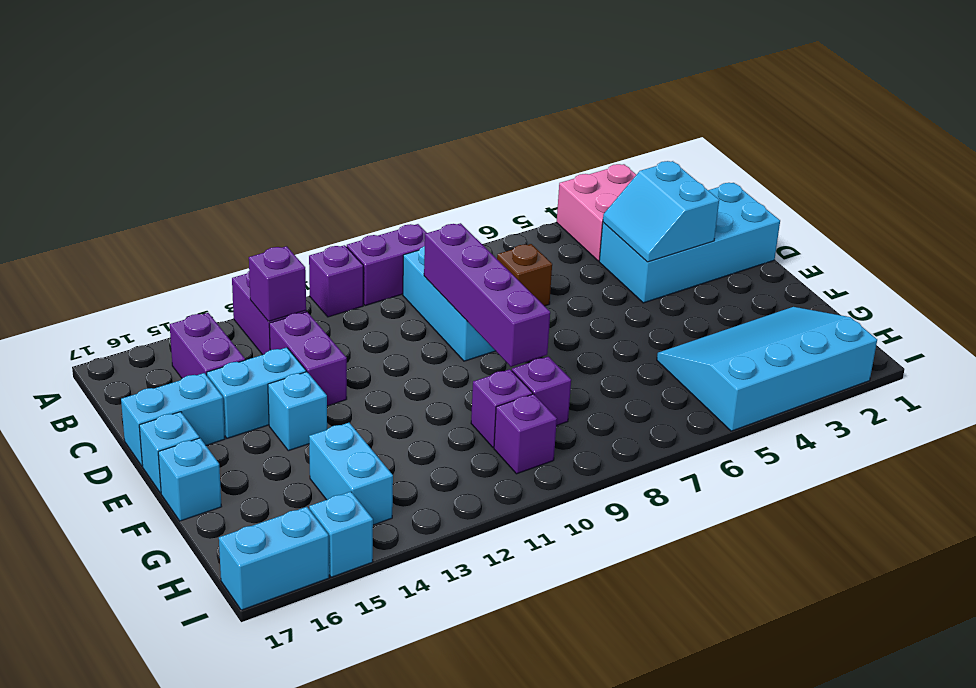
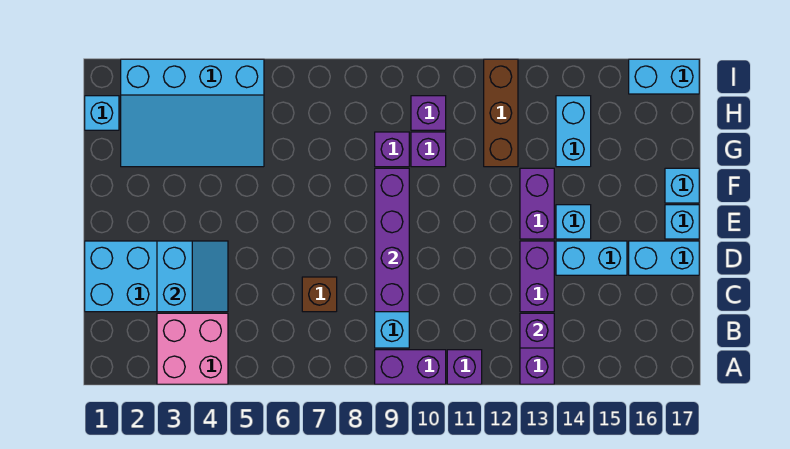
purple brick B15:C15 level 1 -> purple brick E13:F13 level 1
none -> brown brick G12:I12 level 1
cyan brick I15 level 1 -> cyan brick H1 level 1

